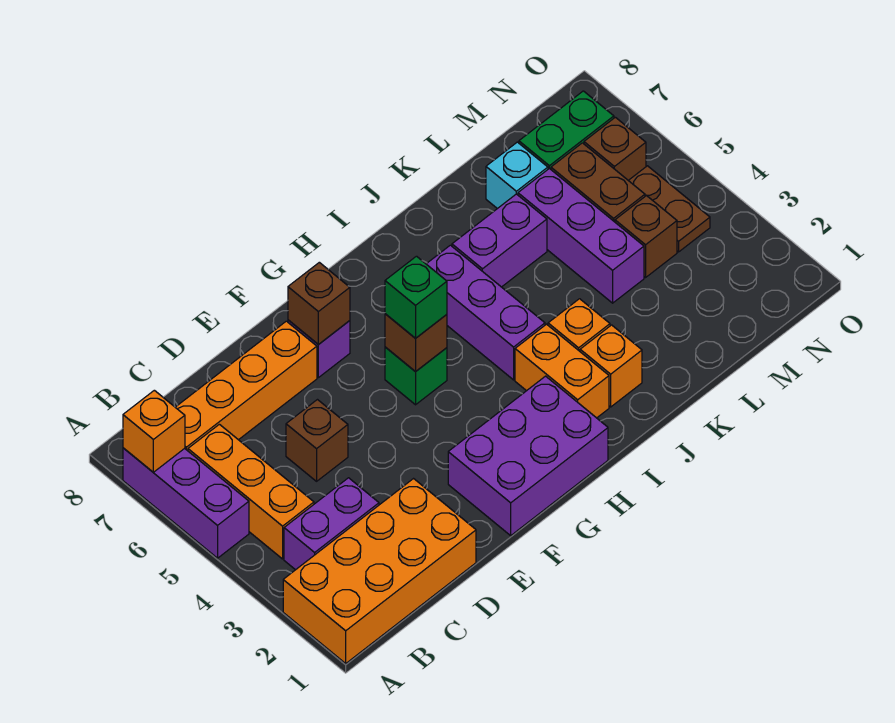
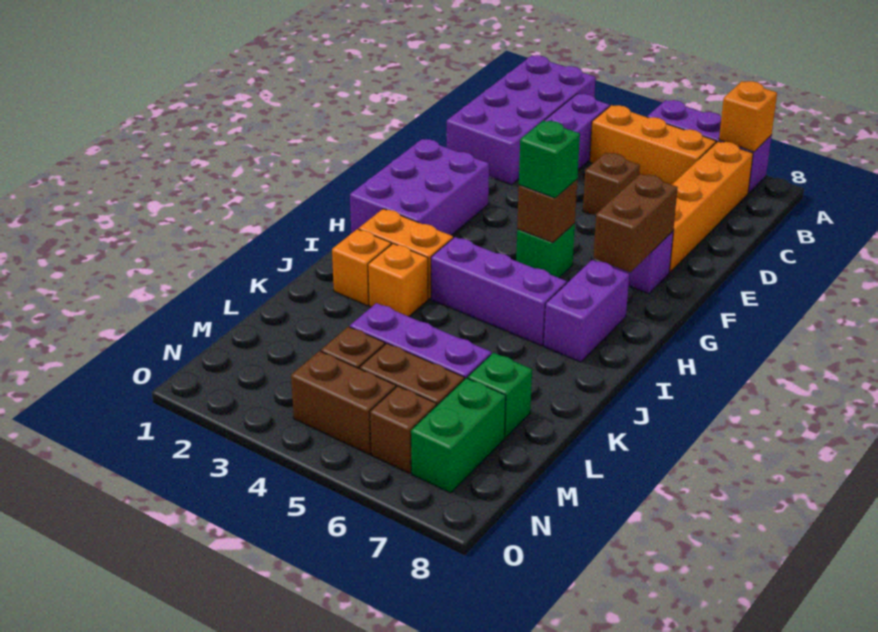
orange brick A1:D2 level 1 -> purple brick A1:D2 level 1
brown brick F7 level 2 -> brown brick F7:G7 level 2
purple brick J6:K6 level 1 -> purple brick H7:I7 level 1
cyan brick L7 level 1 -> green brick L7 level 1
brown plate N4:N5 level 1 -> brown brick N4:N5 level 1

